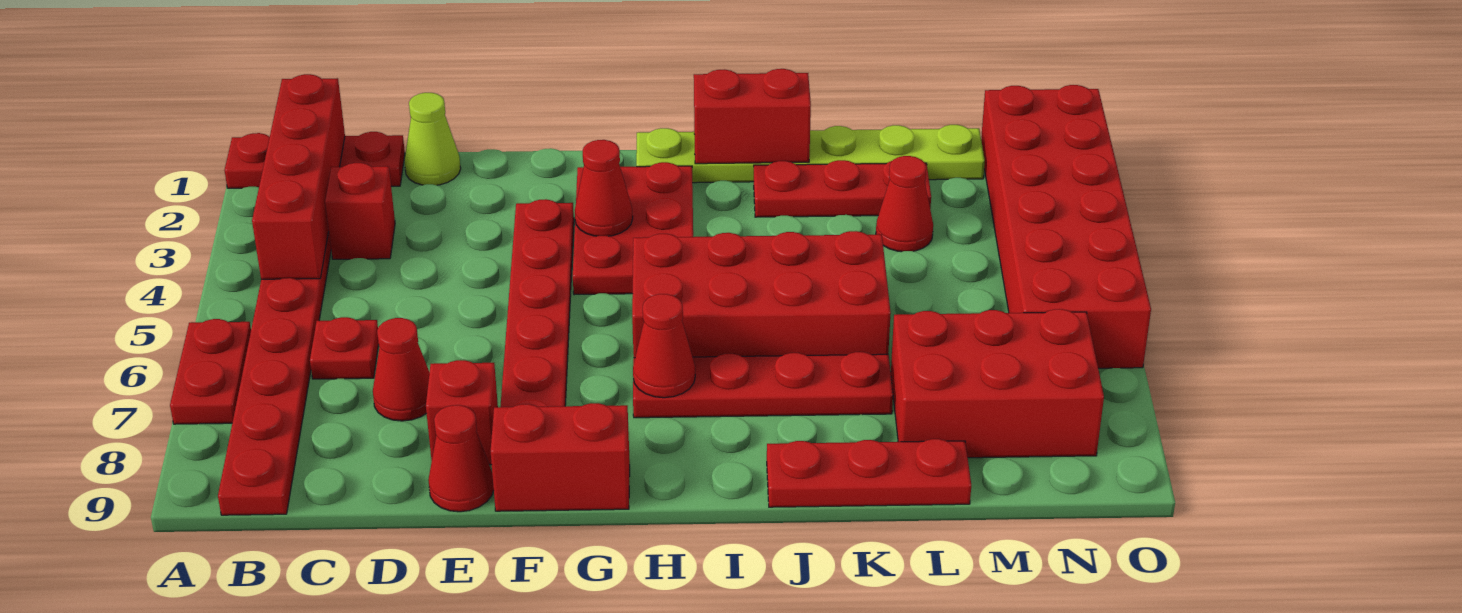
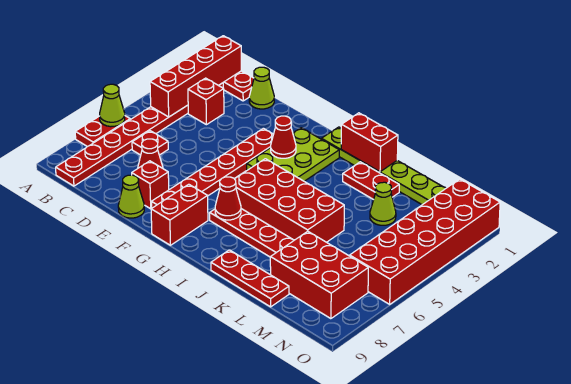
none -> lime cone A6 level 2
red cone E9 level 1 -> lime cone E9 level 1
red brick F9:G9 level 1 -> red brick G8:G9 level 1
red plate G2:H4 level 1 -> lime plate G2:H4 level 1
red plate J2:L2 level 1 -> red plate J2:K2 level 1
red cone L3 level 1 -> lime cone L3 level 1

